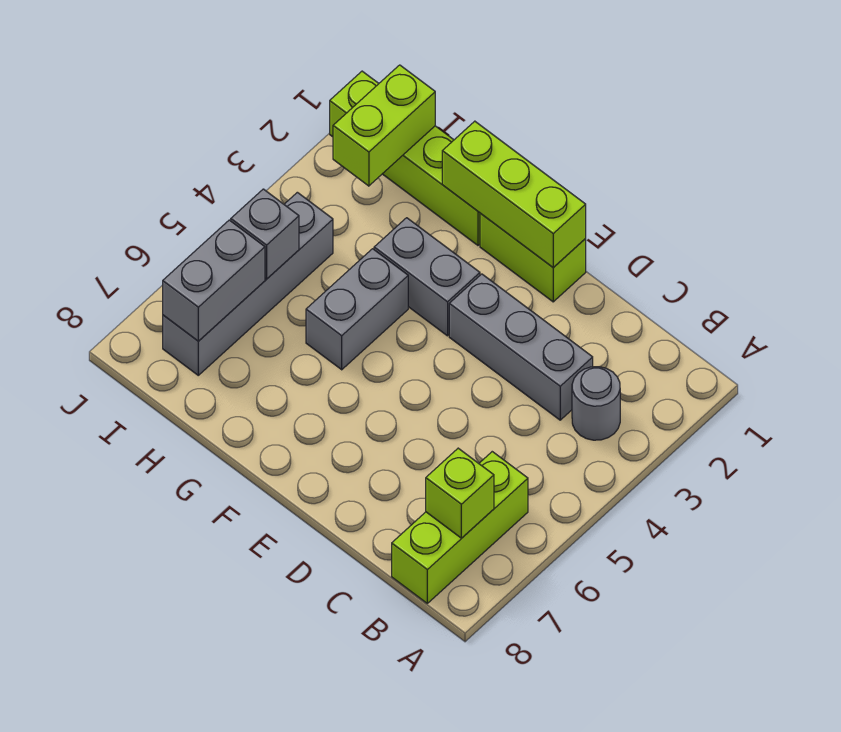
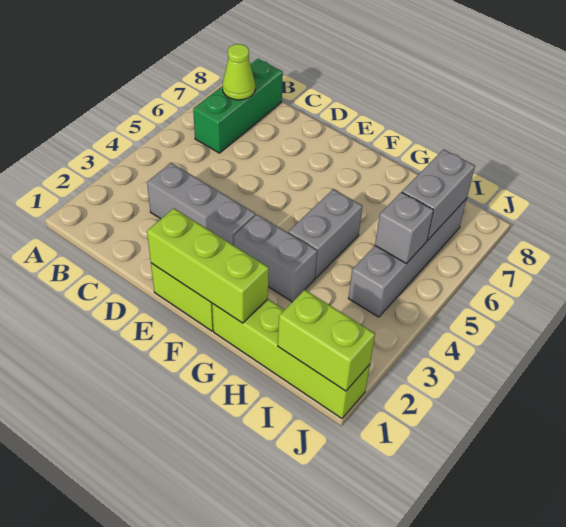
grey round brick B3 level 1 -> none
lime brick B6:B8 level 1 -> green brick B6:B8 level 1
lime brick B7 level 2 -> lime cone B7 level 2
lime brick I1:I2 level 2 -> lime brick I1:J1 level 2

